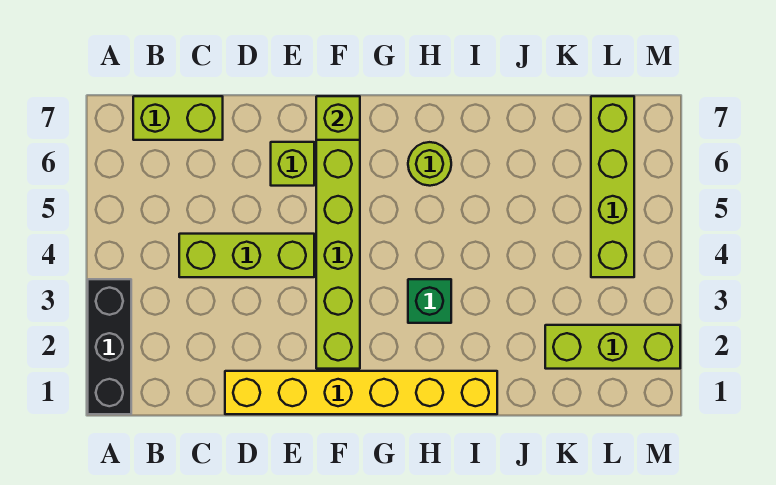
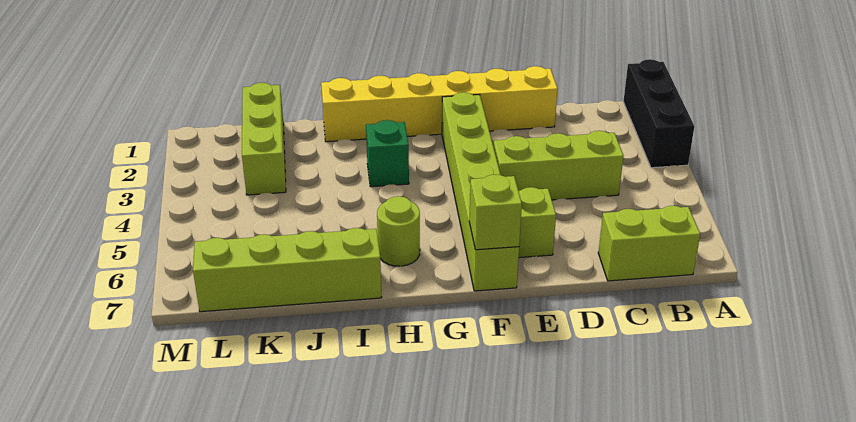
lime brick K2:M2 level 1 -> lime brick K1:K3 level 1
lime brick L4:L7 level 1 -> lime brick I7:L7 level 1

